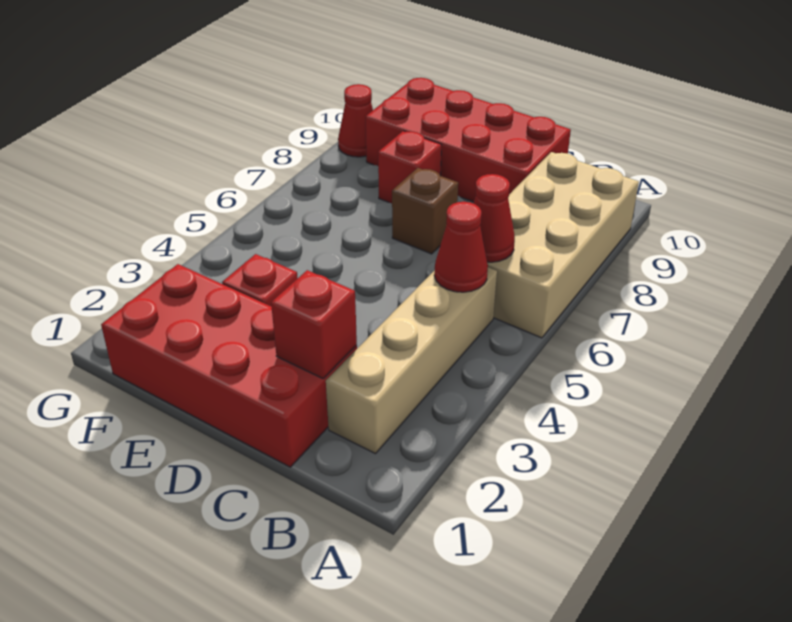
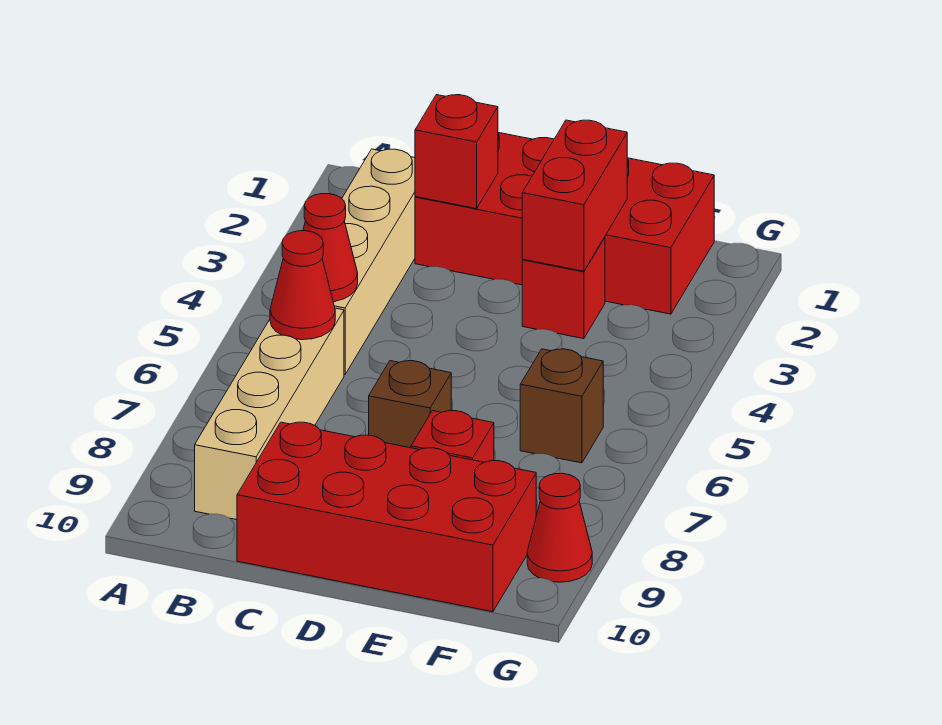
tan brick A6:B9 level 1 -> tan brick B6:B9 level 1
none -> red brick E2:E3 level 2
none -> brown brick F6 level 1

